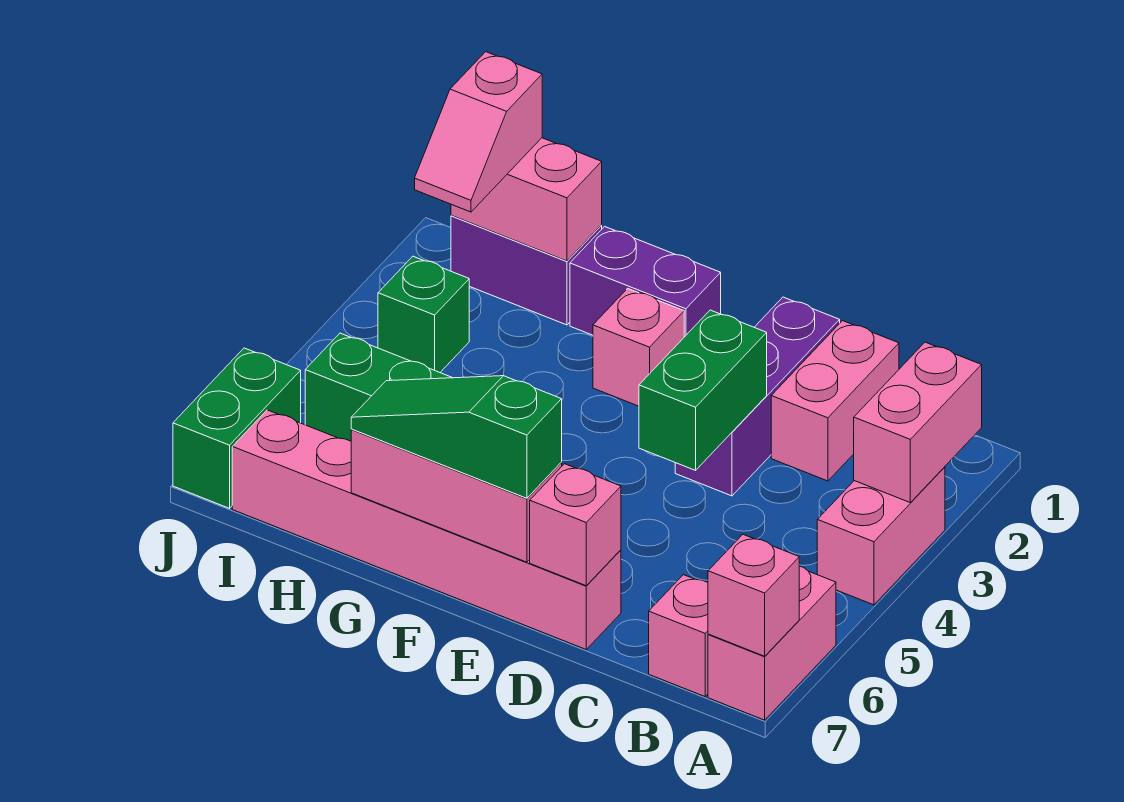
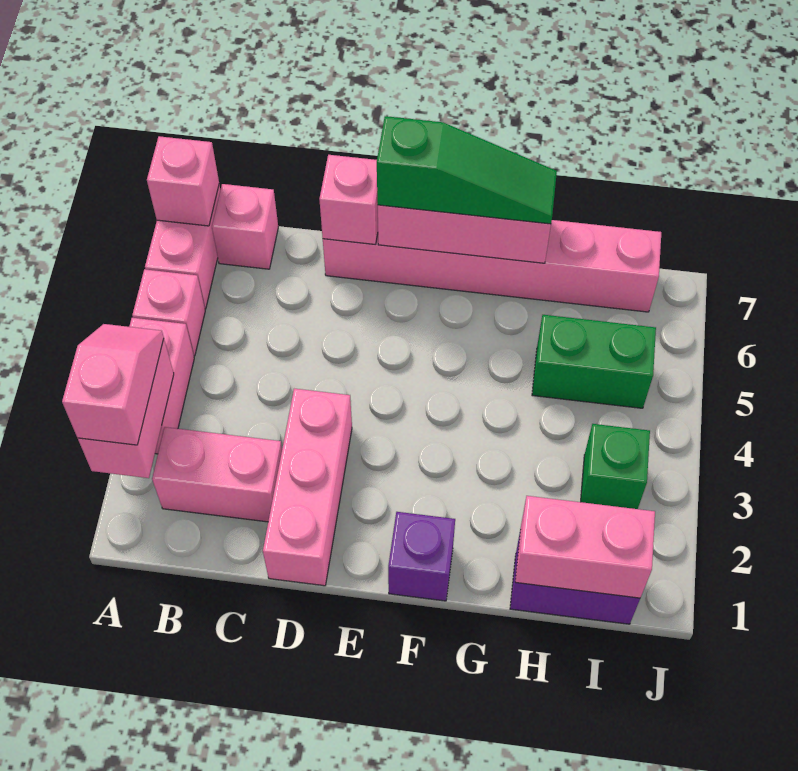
pink brick C1:C2 level 1 -> pink brick B2:C2 level 1
purple brick D1:D3 level 1 -> pink brick D1:D3 level 1
green brick D3:D4 level 2 -> none
purple brick F1:G1 level 1 -> purple brick F1 level 1
pink brick F2 level 1 -> pink brick A5 level 1
pink slope I1:I2 level 3 top 1 -> pink slope A2:A3 level 3 top 2
green brick J6:J7 level 1 -> none

